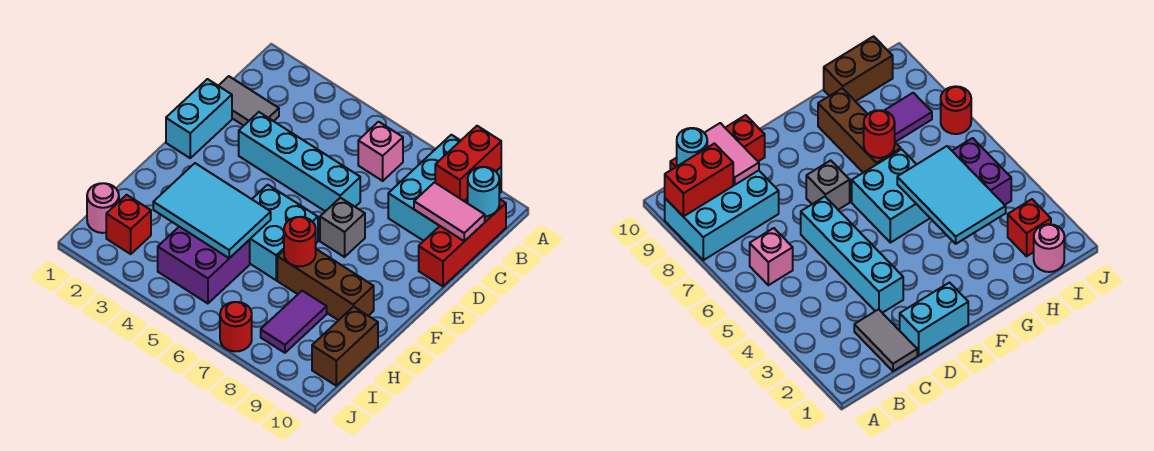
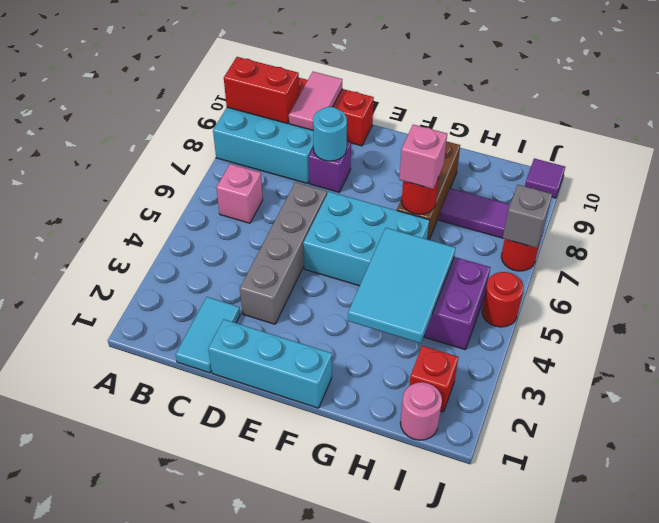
cyan round brick B10 level 2 -> cyan round brick D8 level 2
grey tile C1:C2 level 1 -> cyan tile C1:C2 level 1
cyan brick D1:E1 level 1 -> cyan brick D1:F1 level 1
cyan brick D3:D6 level 1 -> grey brick D3:D6 level 1
none -> purple brick D8 level 1
grey brick E7 level 1 -> grey brick J7 level 2
cyan brick F5:G6 level 1 -> cyan brick E5:G6 level 1
none -> pink brick G7 level 3
brown brick H10:I10 level 1 -> none
none -> red round brick J5 level 1
none -> purple tile J10 level 1

